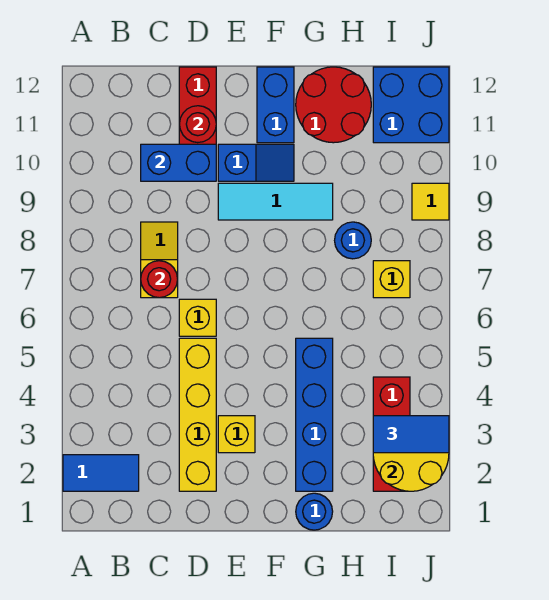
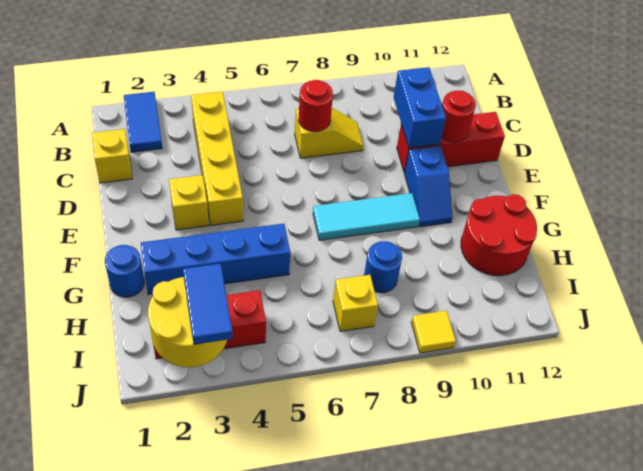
yellow brick D2:D5 level 1 -> yellow brick B4:E4 level 1
yellow brick D6 level 1 -> yellow brick C1 level 1
cyan tile E9:G9 level 1 -> cyan tile F7:F9 level 1
blue brick F11:F12 level 1 -> none
blue brick I11:J12 level 1 -> none

